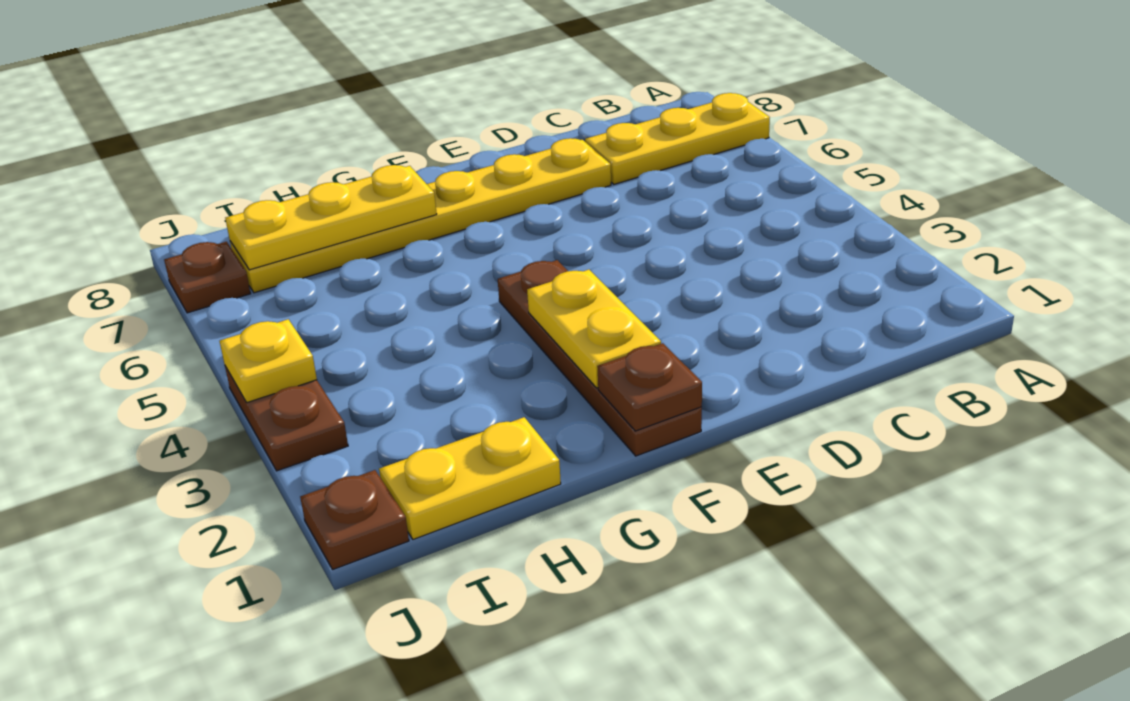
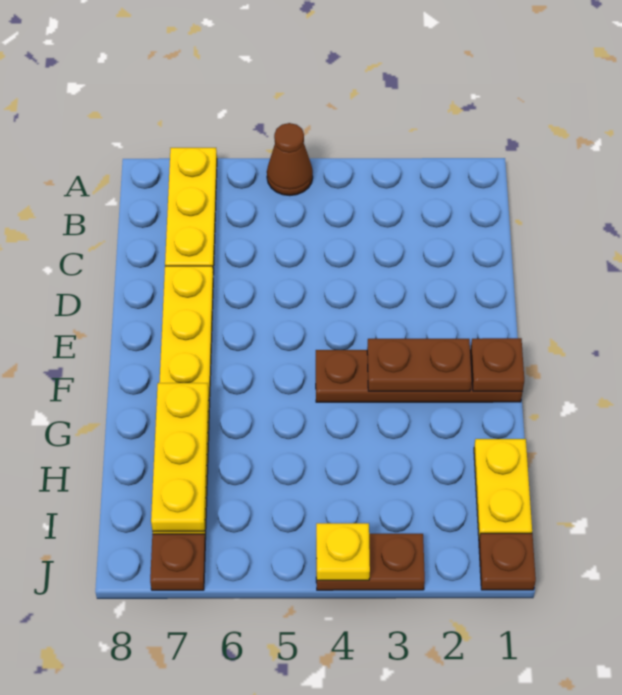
none -> brown cone A5 level 1
yellow plate F2:F3 level 2 -> brown plate F2:F3 level 2

